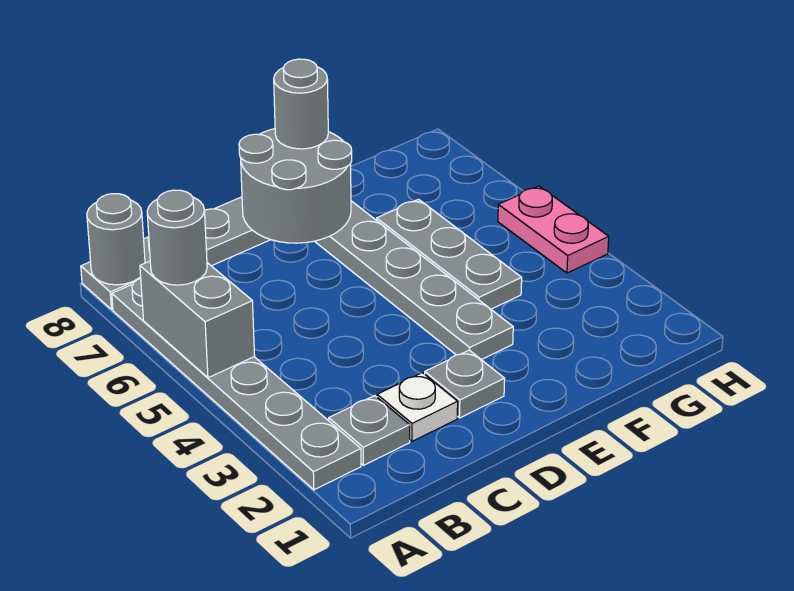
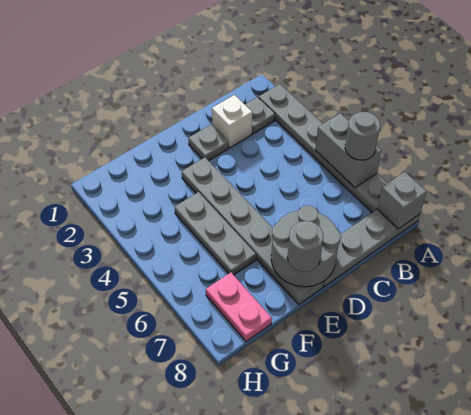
grey round brick A8 level 2 -> grey brick A8 level 2
white plate C2 level 1 -> white brick C2 level 1
pink plate H4:H5 level 1 -> pink plate G7:G8 level 1

